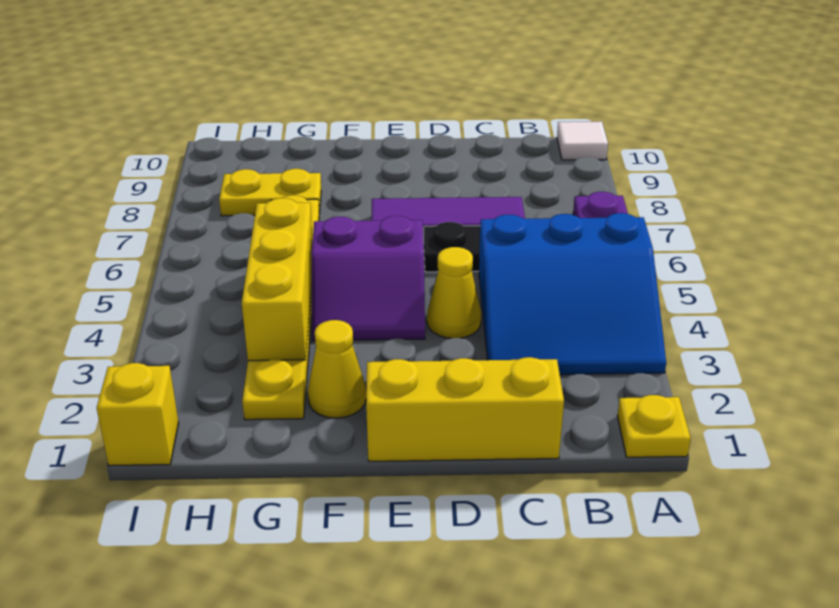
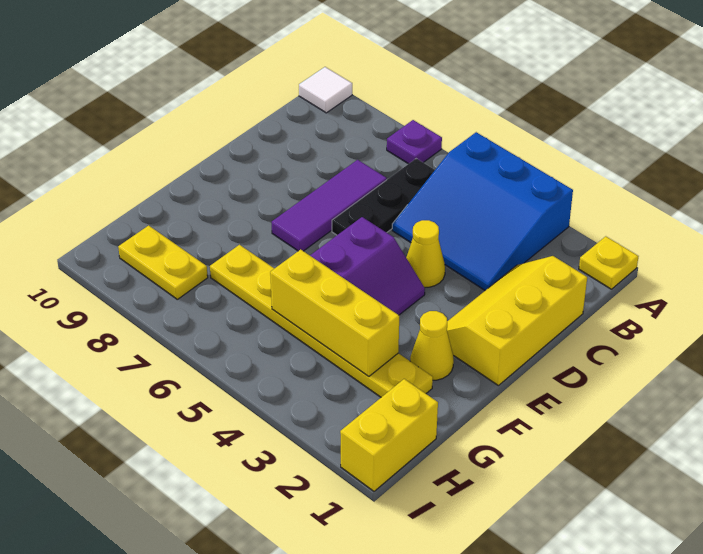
blue slope A3:C5 level 1 top 5 -> blue slope A3:C5 level 1 top A
yellow plate G8:H8 level 1 -> yellow plate H8:H9 level 1
yellow brick I1 level 1 -> yellow brick H1:I1 level 1

